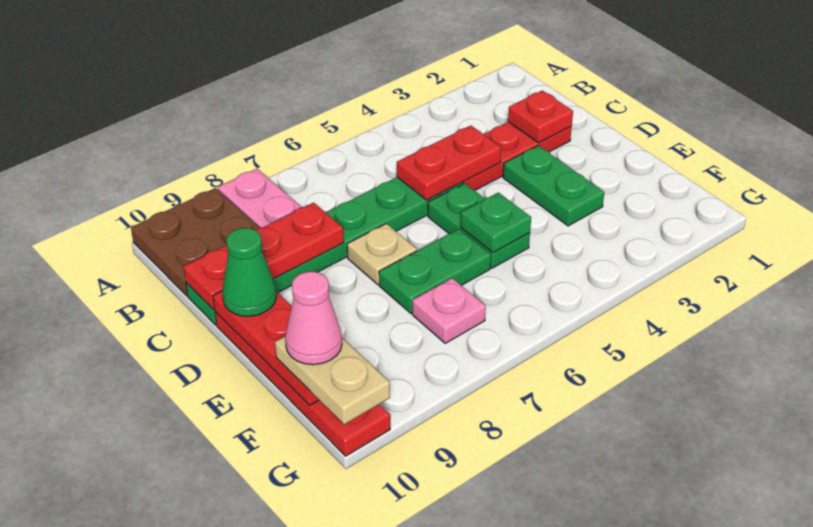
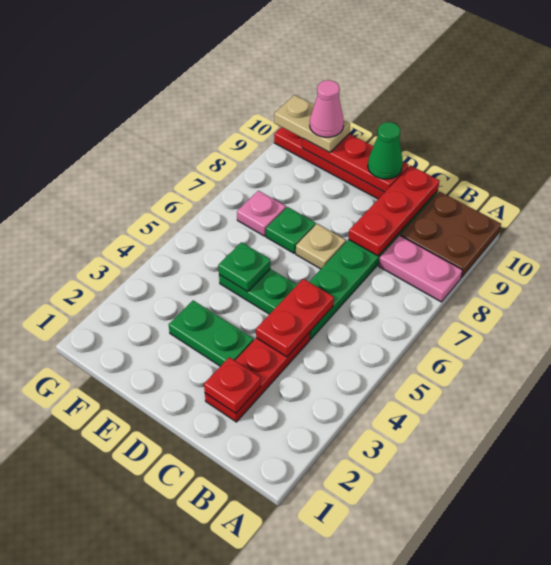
green plate E6:E7 level 1 -> green plate E7 level 1

